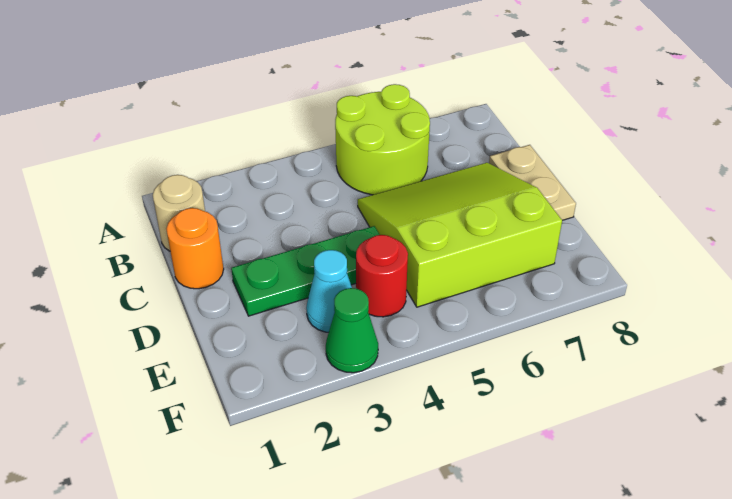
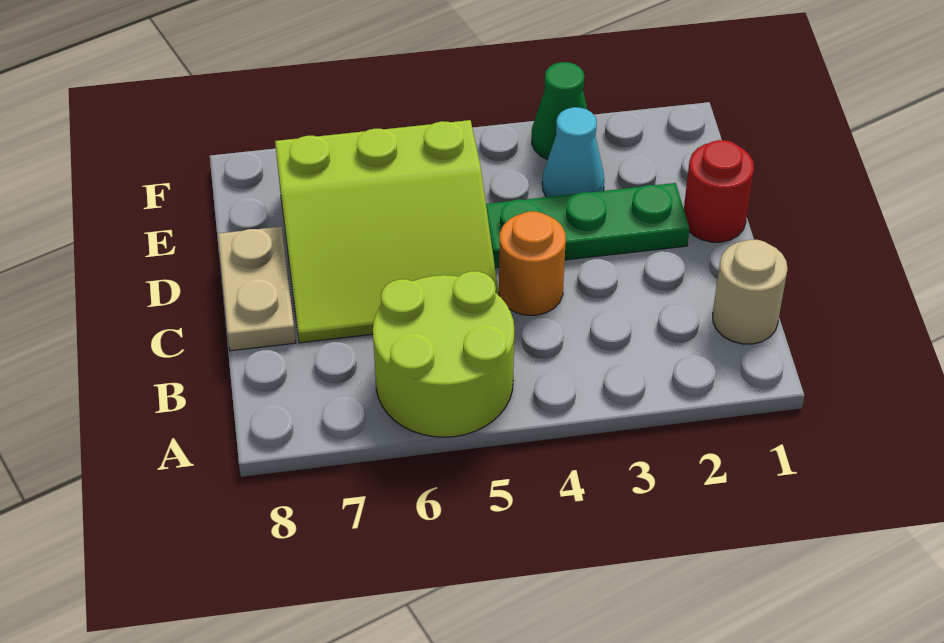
orange round brick C1 level 1 -> orange round brick C4 level 1
red round brick E4 level 1 -> red round brick D1 level 1

